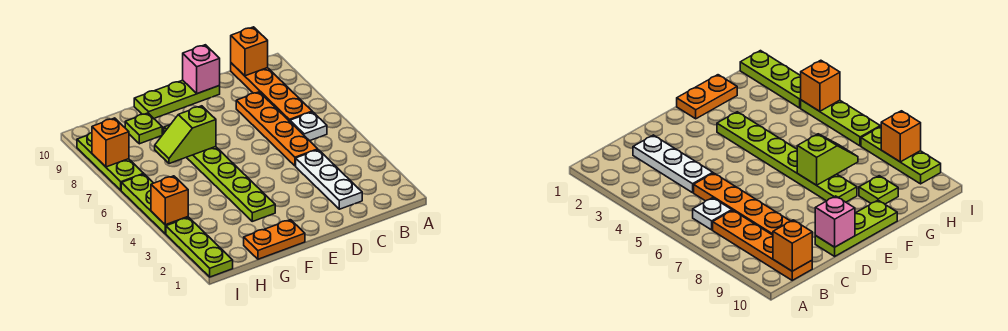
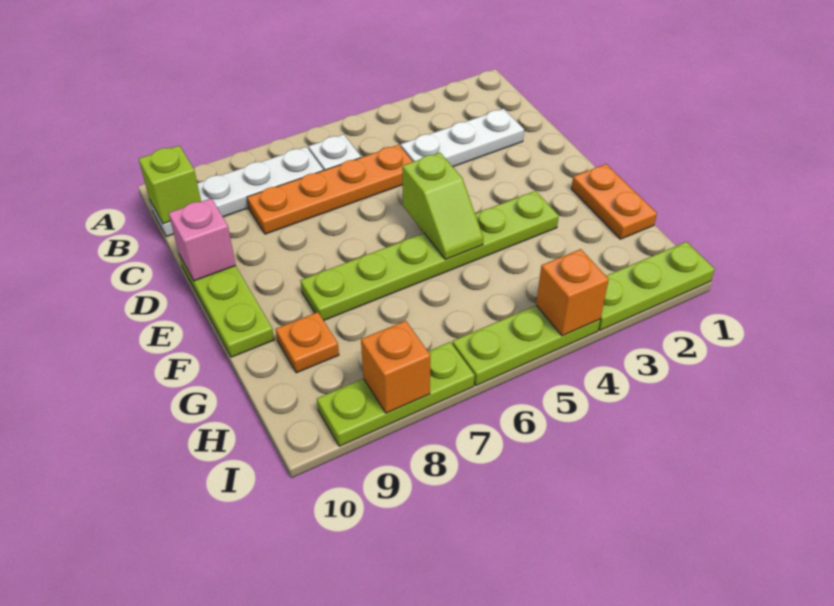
orange plate B7:B10 level 1 -> white plate B7:B10 level 1
orange brick B10 level 2 -> lime brick B10 level 2
lime slope F7:G7 level 2 top F -> lime slope E5:F5 level 2 top E
lime plate G9 level 1 -> orange plate G9 level 1

